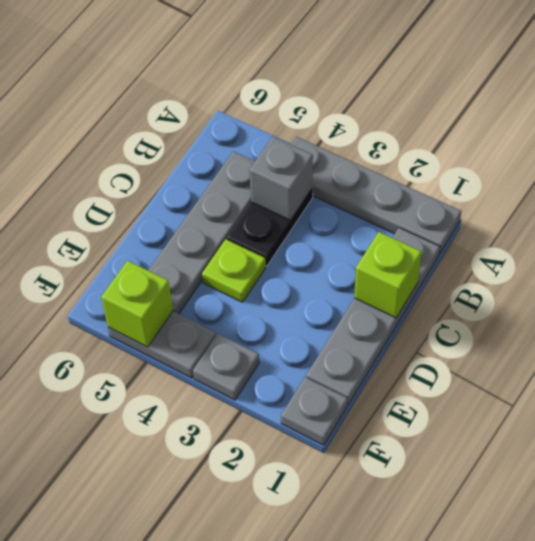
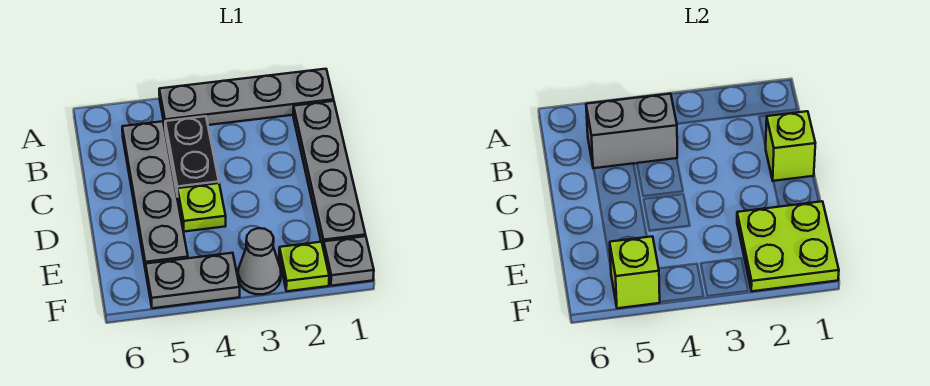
grey brick B4 level 2 -> grey brick B4:B5 level 2
none -> lime plate E1:F2 level 2
none -> lime plate F2 level 1
grey plate F3 level 1 -> grey cone F3 level 1

